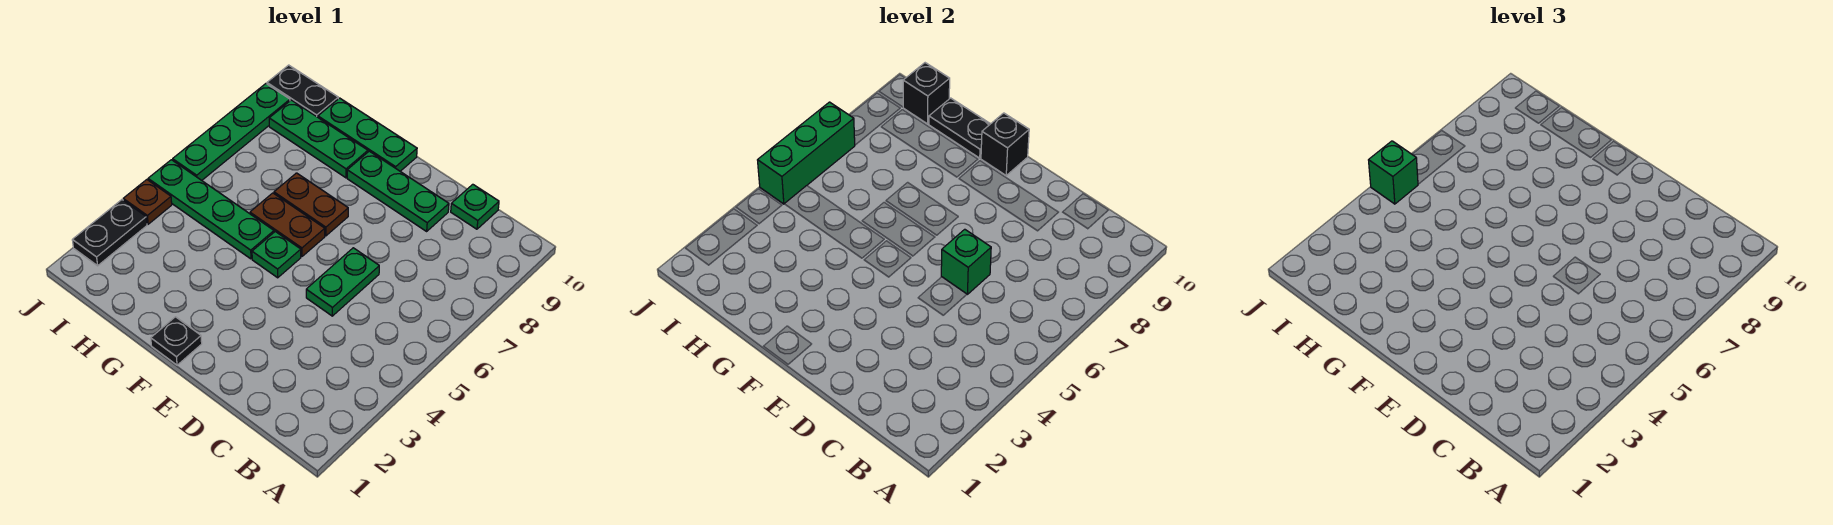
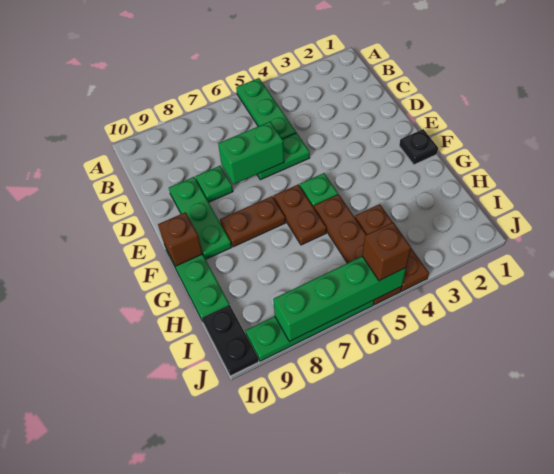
green plate C10 level 1 -> green plate D8 level 1
green brick D6 level 2 -> green brick D6:D7 level 2
brown plate F7:G7 level 1 -> brown plate F7:F8 level 1
black brick F10 level 2 -> brown brick F10 level 2
green plate G5:J5 level 1 -> brown plate G5:J5 level 1
green plate G9:I9 level 1 -> green plate A5:C5 level 1
black plate G10:H10 level 2 -> none
black brick I10 level 2 -> none
black plate J2:J3 level 1 -> none
brown plate J4 level 1 -> brown plate H4:J4 level 1
green brick J5:J7 level 2 -> green brick J5:J8 level 2
green brick J5 level 3 -> brown brick J5 level 3

